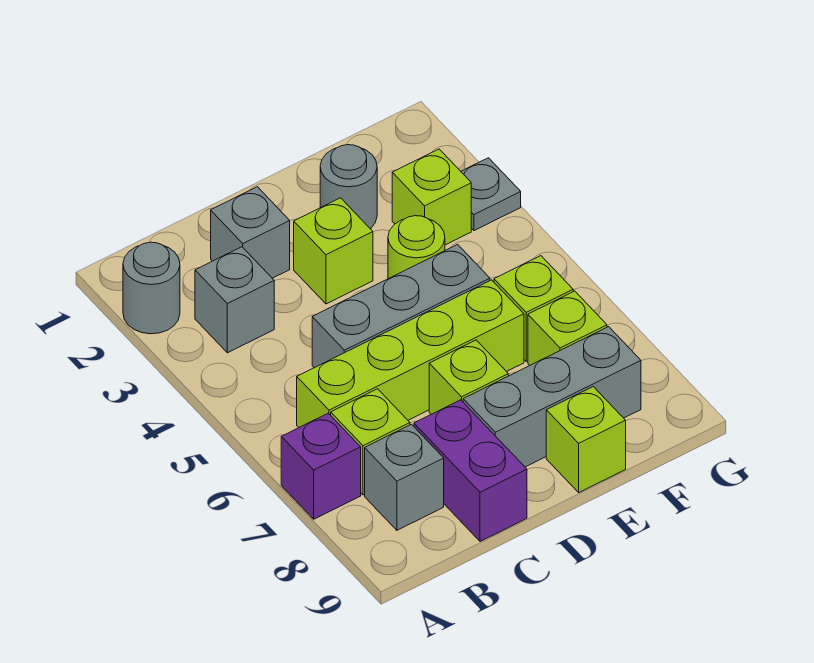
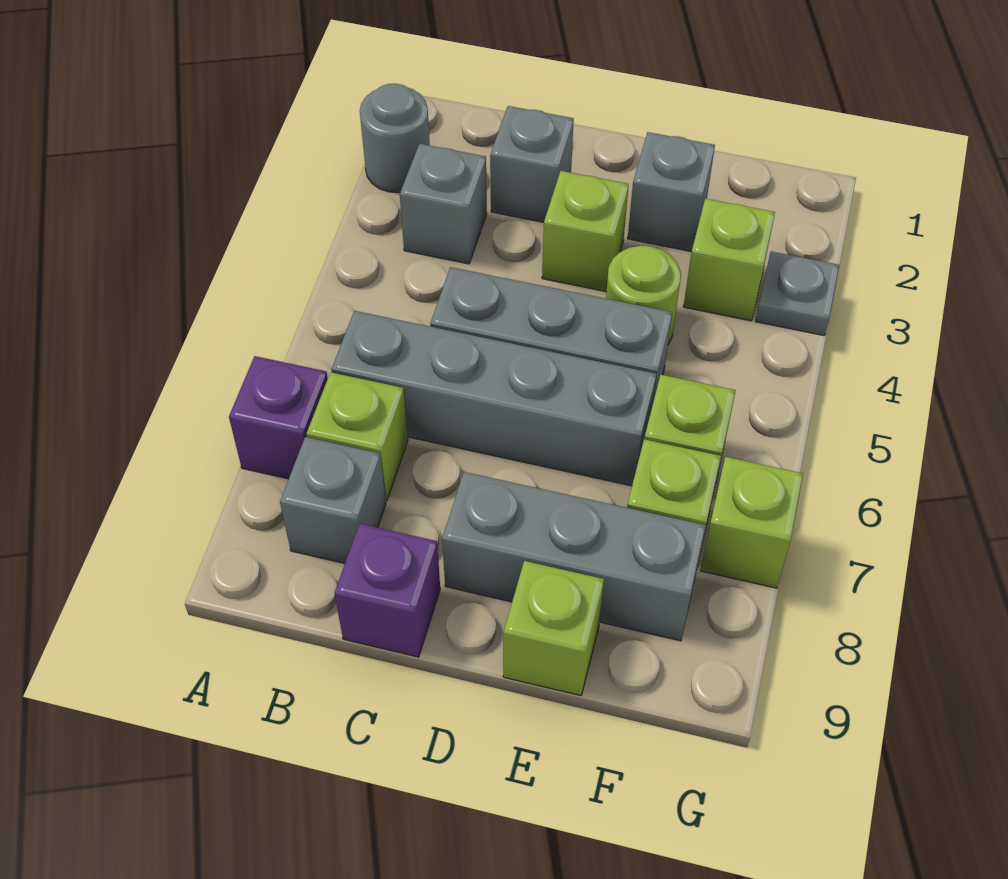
lime brick B6:E6 level 1 -> grey brick B6:E6 level 1
purple brick C8:C9 level 1 -> purple brick C9 level 1
lime brick D7 level 1 -> lime brick G7 level 1
grey round brick E2 level 1 -> grey brick E2 level 1

